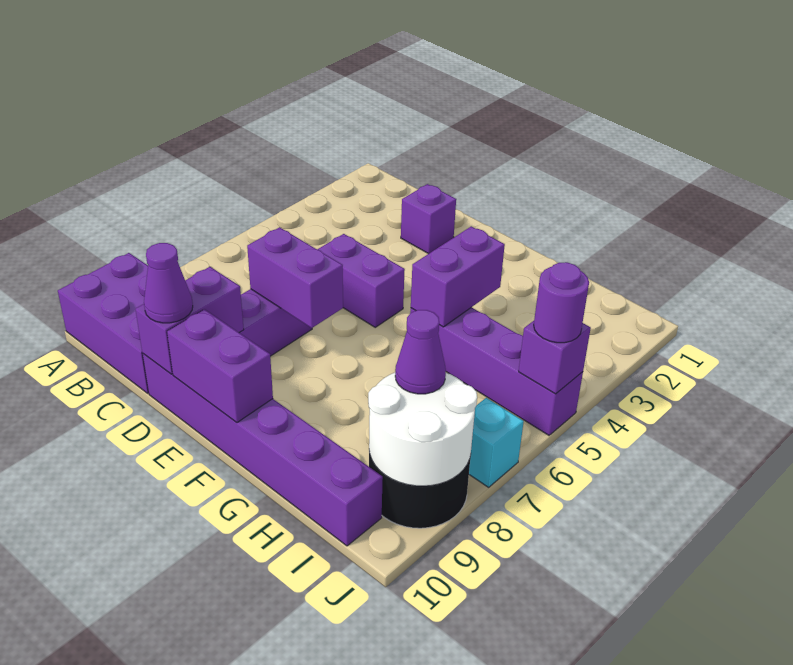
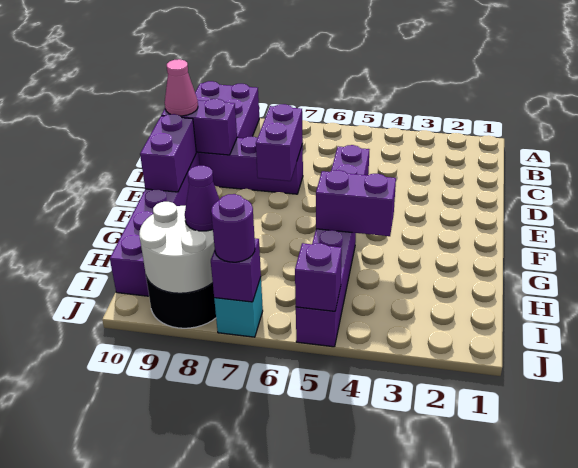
purple brick D2 level 1 -> purple brick J7 level 2
purple cone D10 level 3 -> pink cone D10 level 3
purple round brick J5 level 3 -> purple round brick J7 level 3

